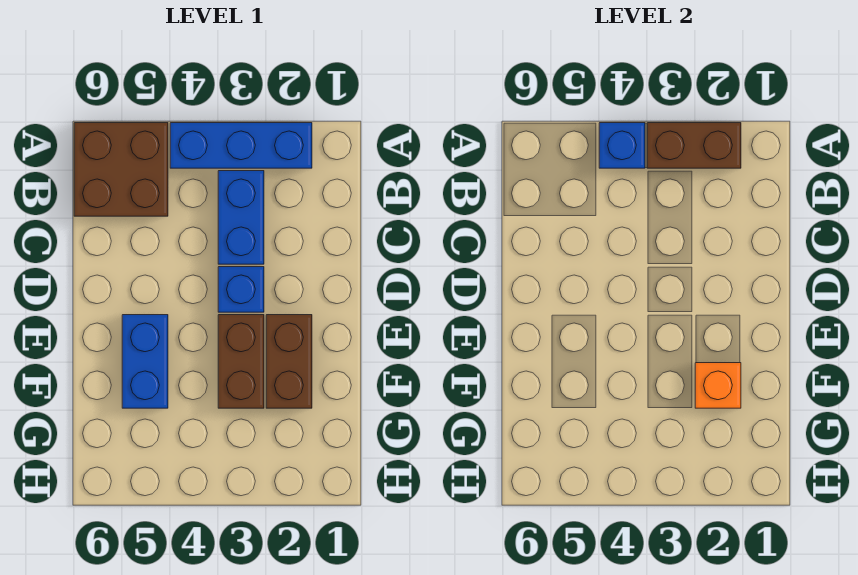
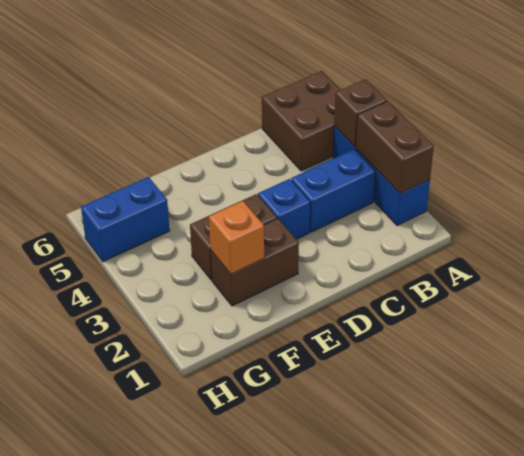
blue brick A4 level 2 -> brown brick A4 level 2
blue brick E5:F5 level 1 -> blue brick G5:H5 level 1

